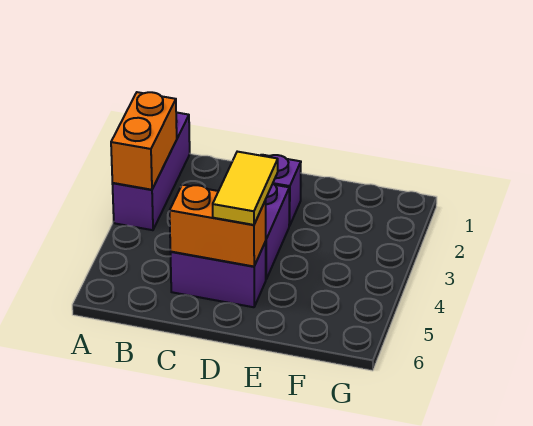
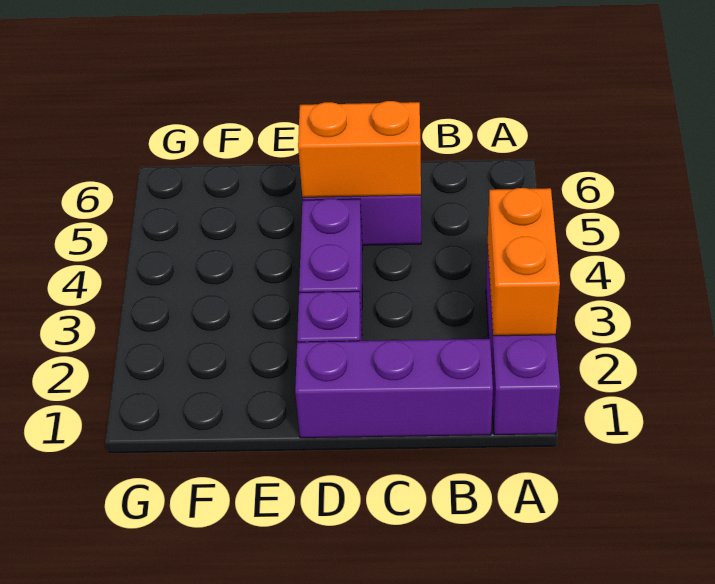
none -> purple brick B1:D1 level 1
yellow tile D4:D5 level 3 -> none

